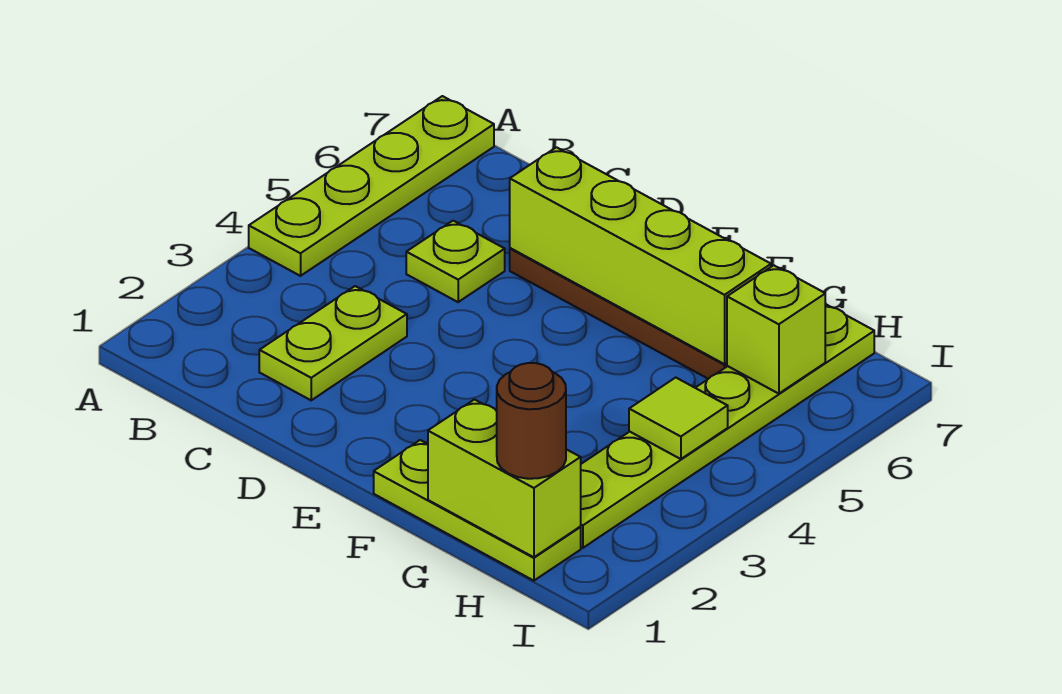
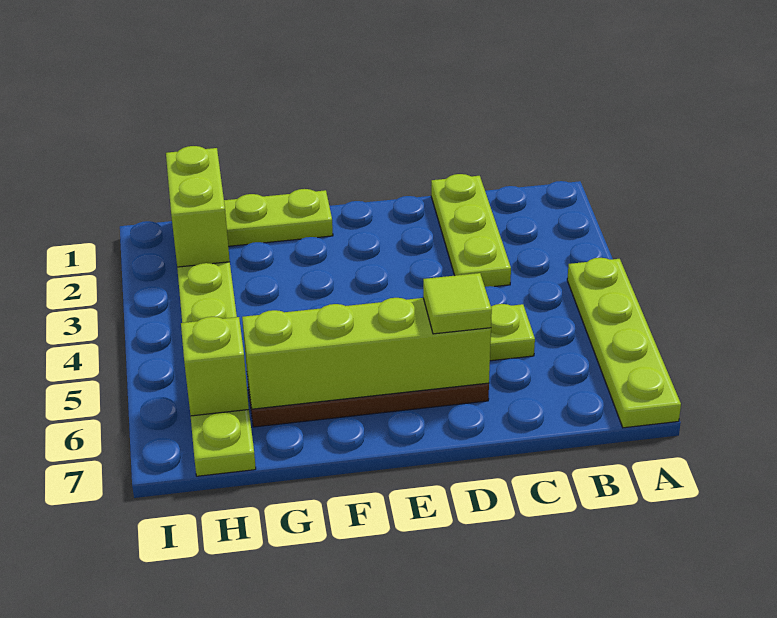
lime plate C2:C3 level 1 -> lime plate C1:C3 level 1
lime brick G1:H1 level 2 -> lime brick H1:H2 level 2
brown round brick H1 level 3 -> none
lime tile H4 level 2 -> lime tile D6 level 3

